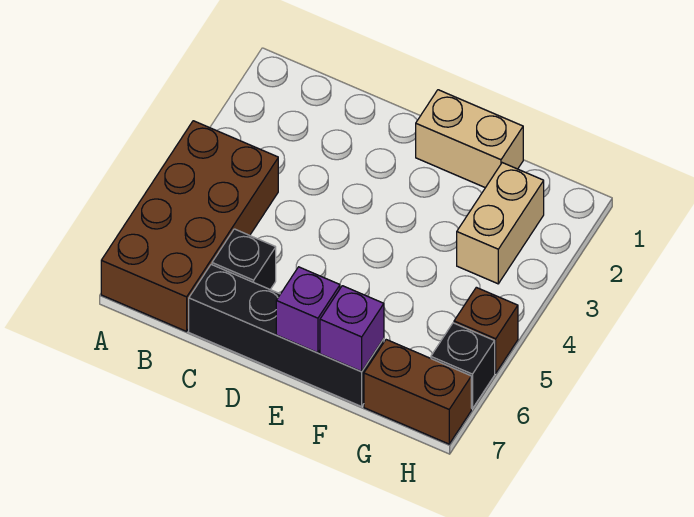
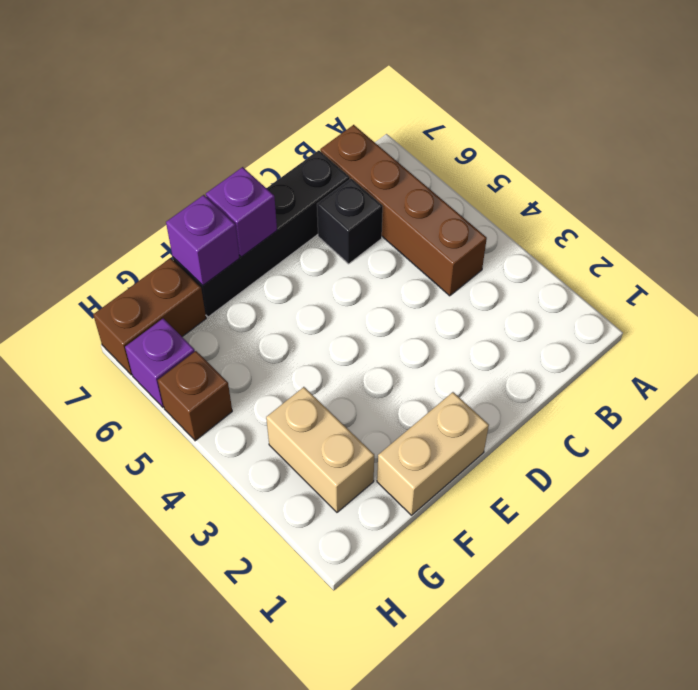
brown brick A4:B7 level 1 -> brown brick B4:B7 level 1
black brick H6 level 1 -> purple brick H6 level 1

